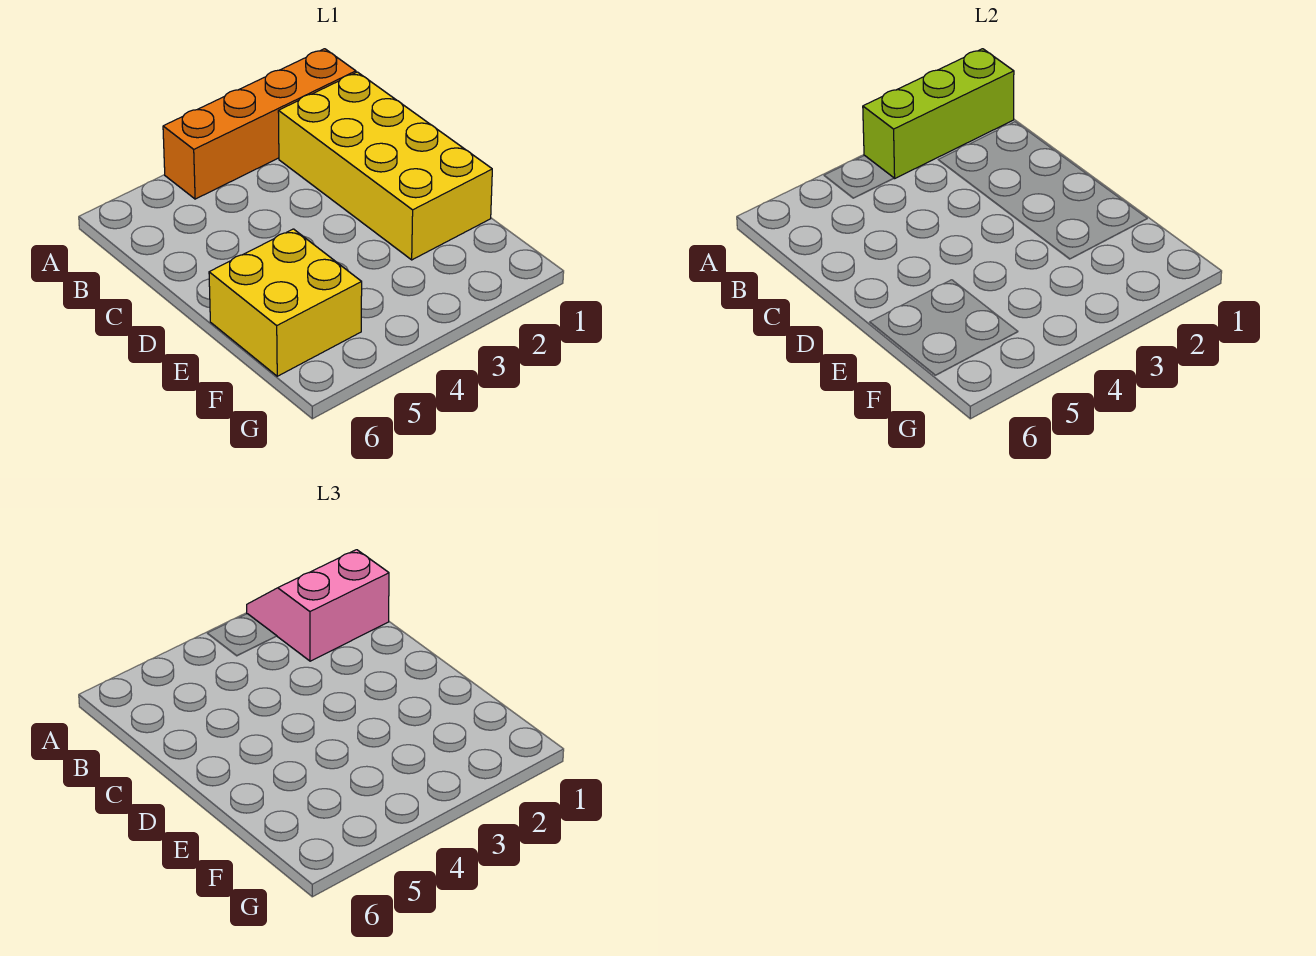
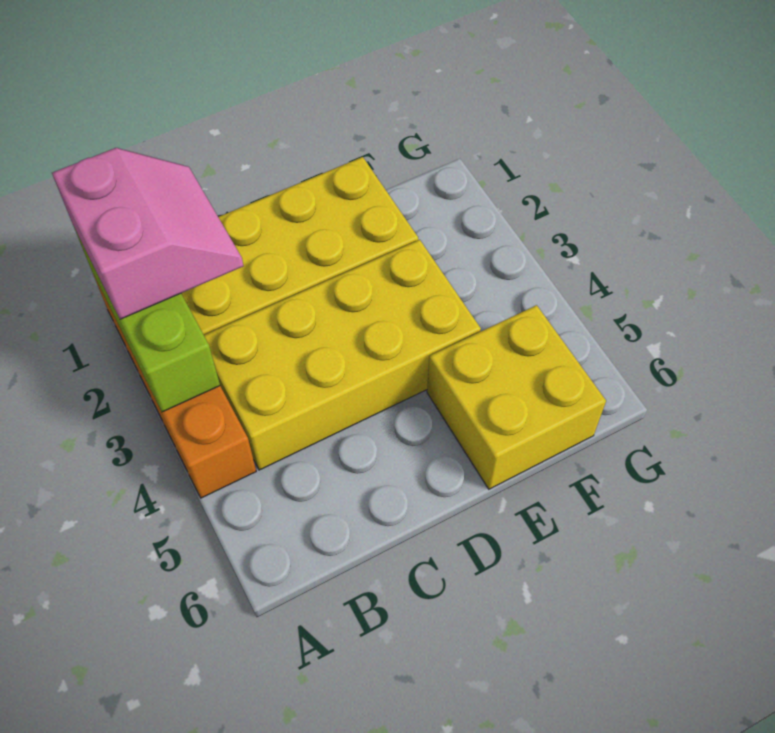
pink slope A1:B2 level 3 top B -> pink slope A1:B2 level 3 top A
none -> yellow brick B3:E4 level 1

